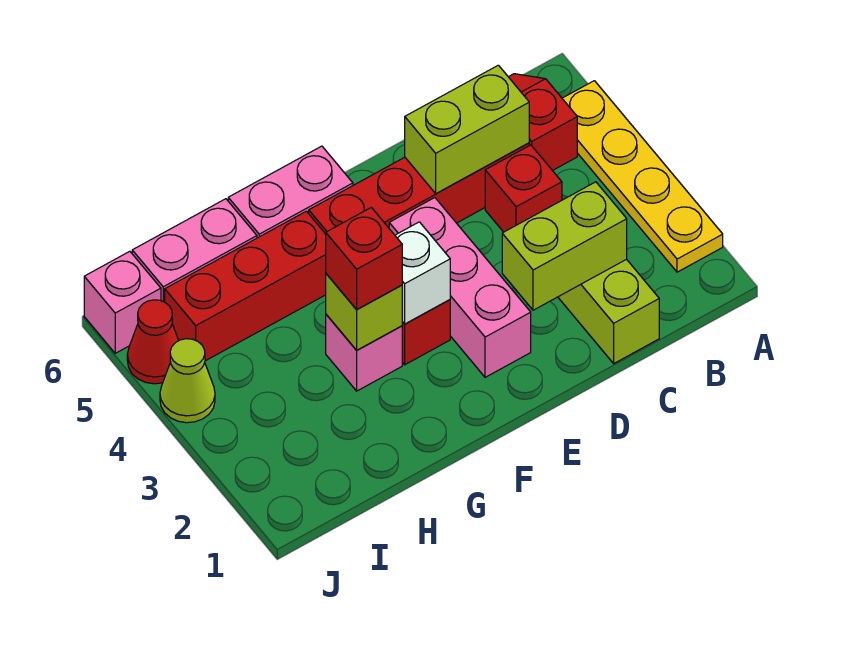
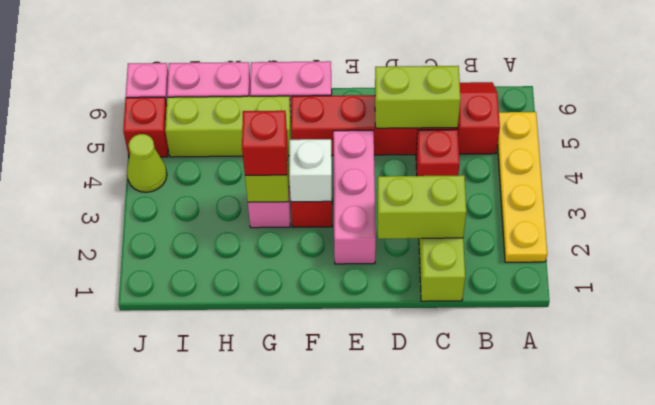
red brick G5:I5 level 1 -> lime brick G5:I5 level 1
red cone J5 level 1 -> red brick J5 level 1

